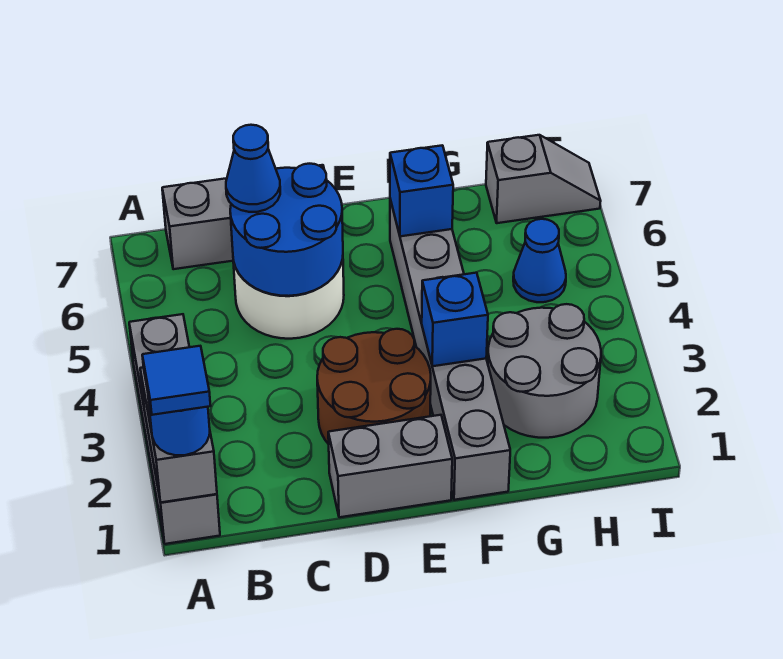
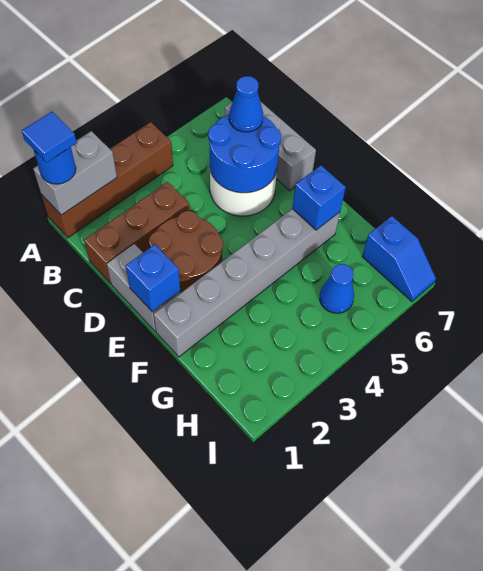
grey brick A1:A4 level 1 -> brown brick A1:A4 level 1
none -> brown brick C1:C3 level 1
blue brick F3 level 2 -> blue brick E1 level 2
grey round brick G2:H3 level 1 -> none
grey slope H7:I7 level 1 top H -> blue slope H7:I7 level 1 top H

